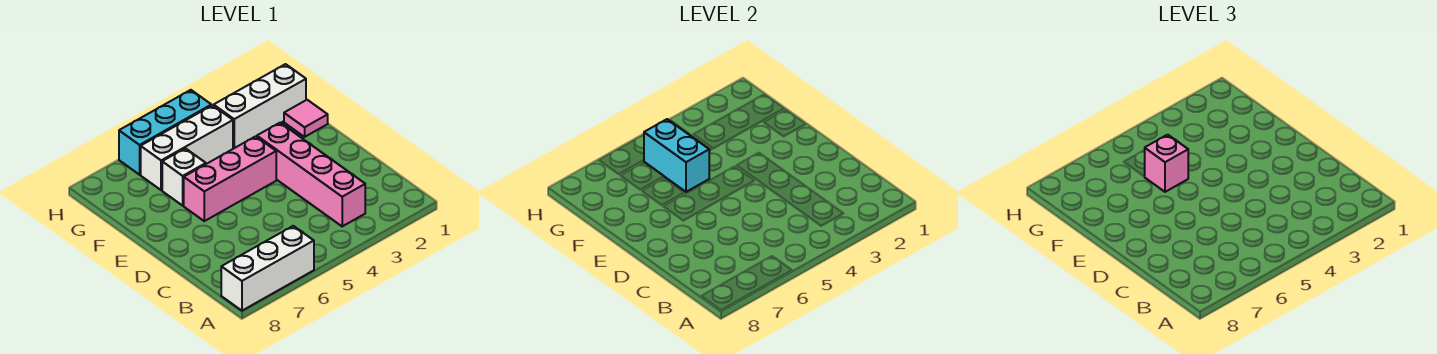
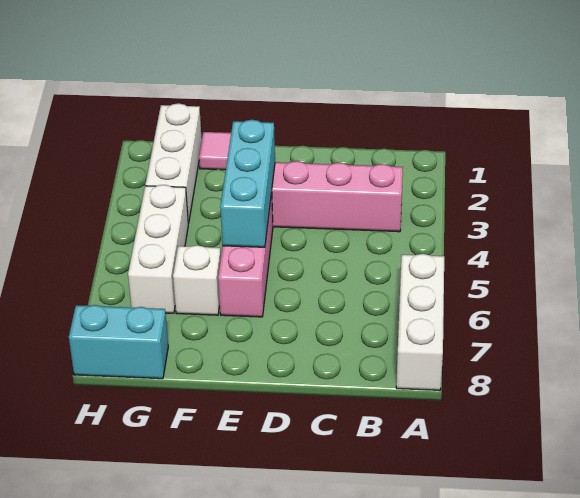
cyan brick F5:G5 level 2 -> cyan brick G8:H8 level 1
pink brick F5 level 3 -> none
cyan brick H4:H6 level 1 -> cyan brick E3:E5 level 2

